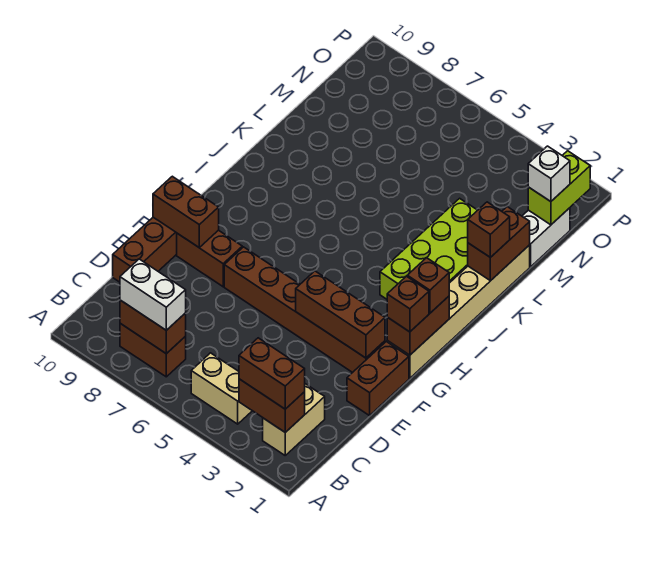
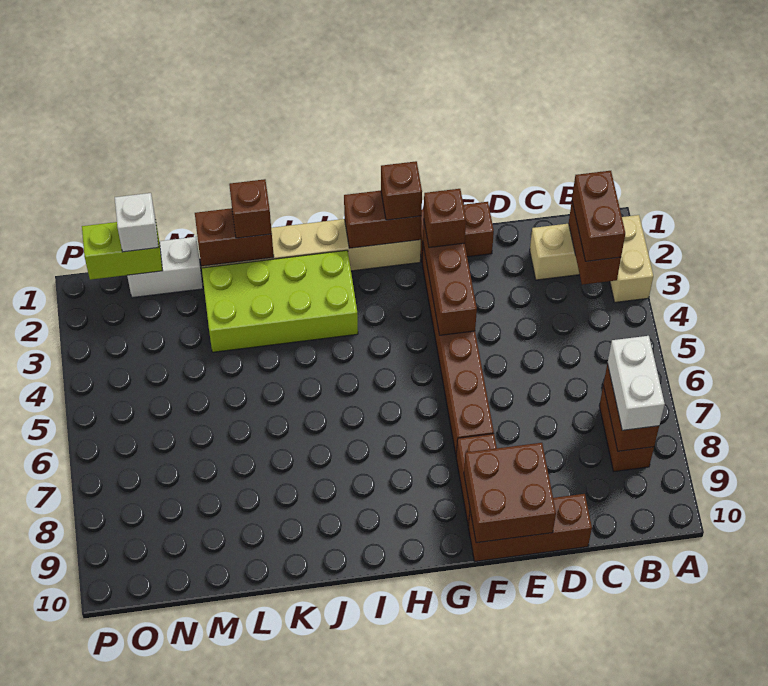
tan brick B4:B5 level 1 -> tan brick A2:A3 level 1
brown brick F9:F10 level 2 -> brown brick E9:F10 level 2
brown brick H1 level 3 -> brown brick F2 level 3

